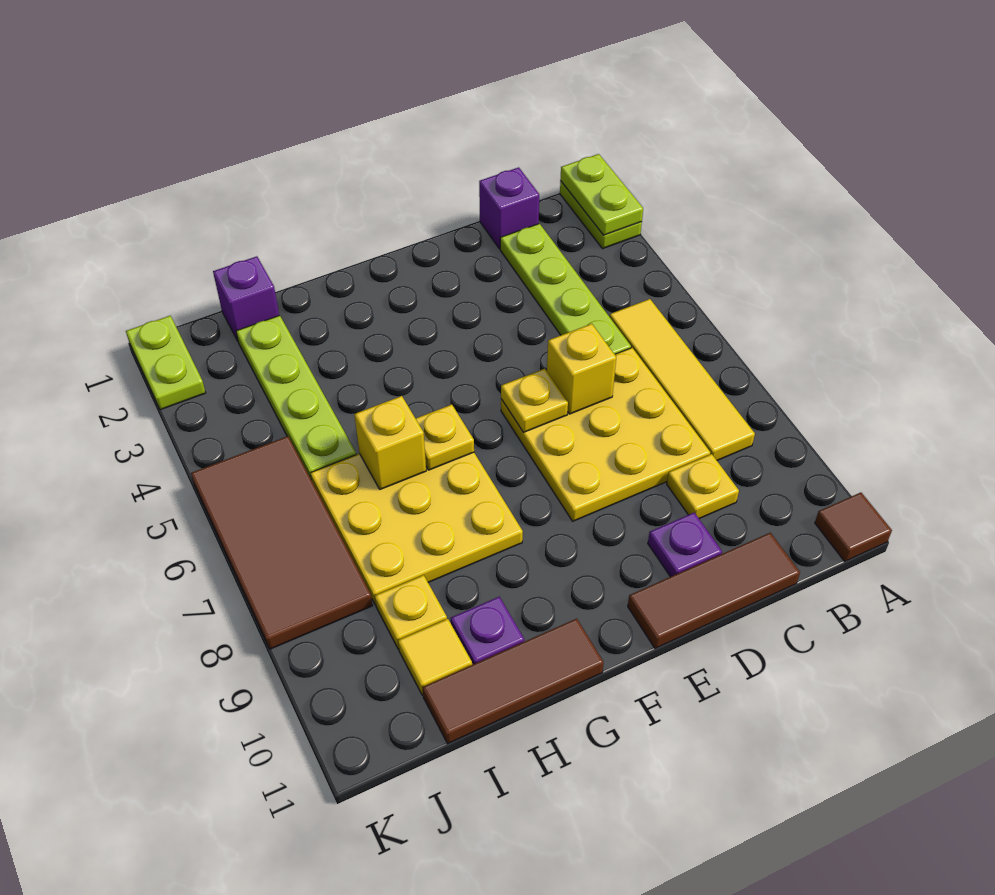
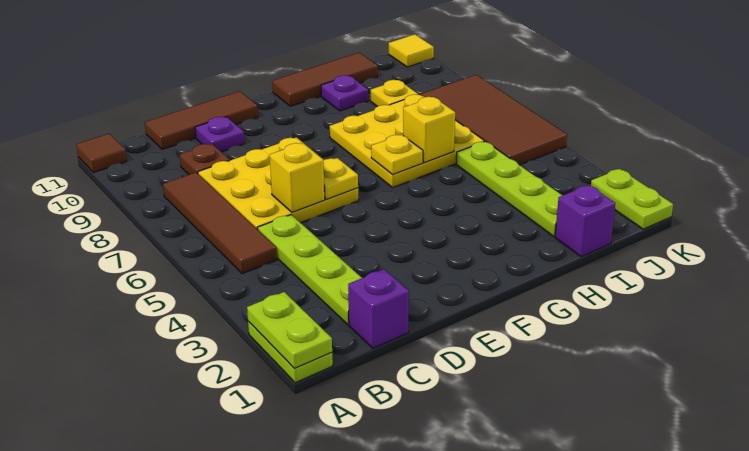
yellow tile B5:B8 level 1 -> brown tile B5:B8 level 1
yellow plate C9 level 1 -> brown plate C9 level 1
yellow tile I10 level 1 -> yellow tile K11 level 1

